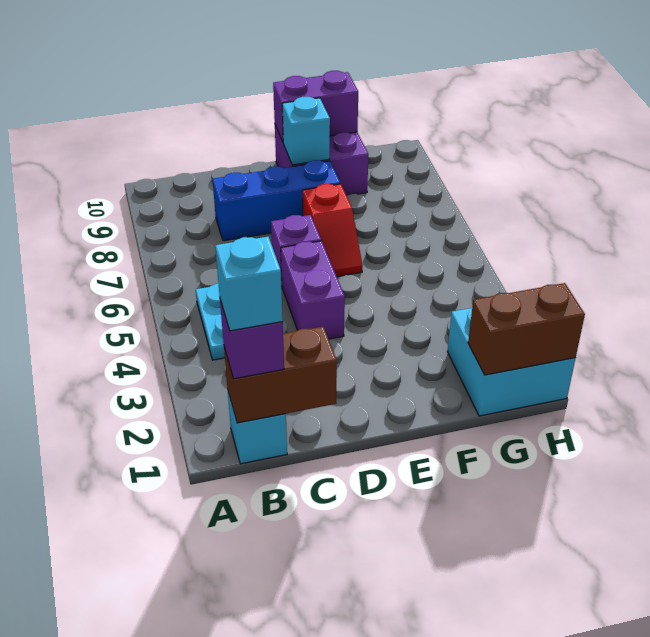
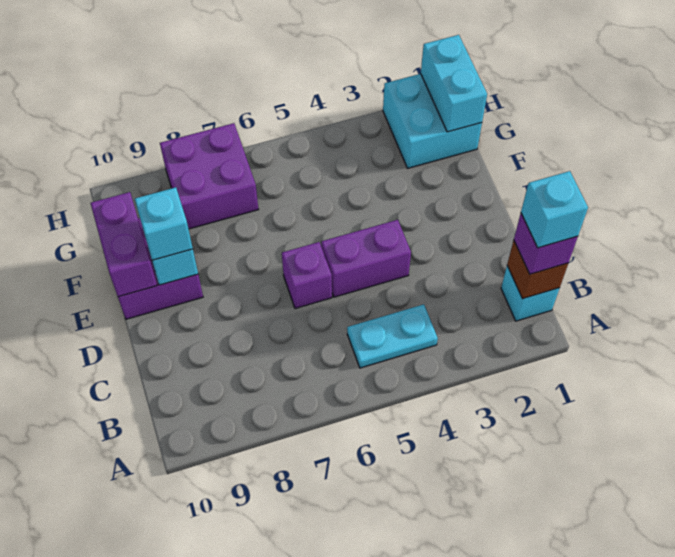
brown brick B1:C1 level 2 -> brown brick B1 level 2
blue brick C8:E8 level 1 -> none
red slope E6:E7 level 1 top 7 -> none
none -> cyan brick E9 level 3
brown brick G1:H1 level 2 -> cyan brick G1:H1 level 2
none -> purple brick G7:H8 level 1

